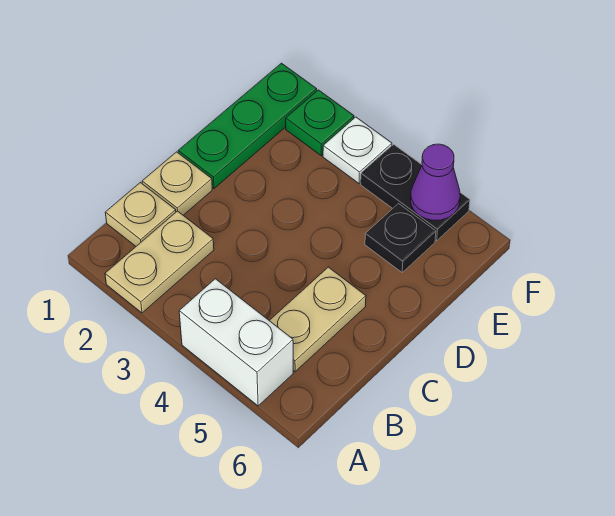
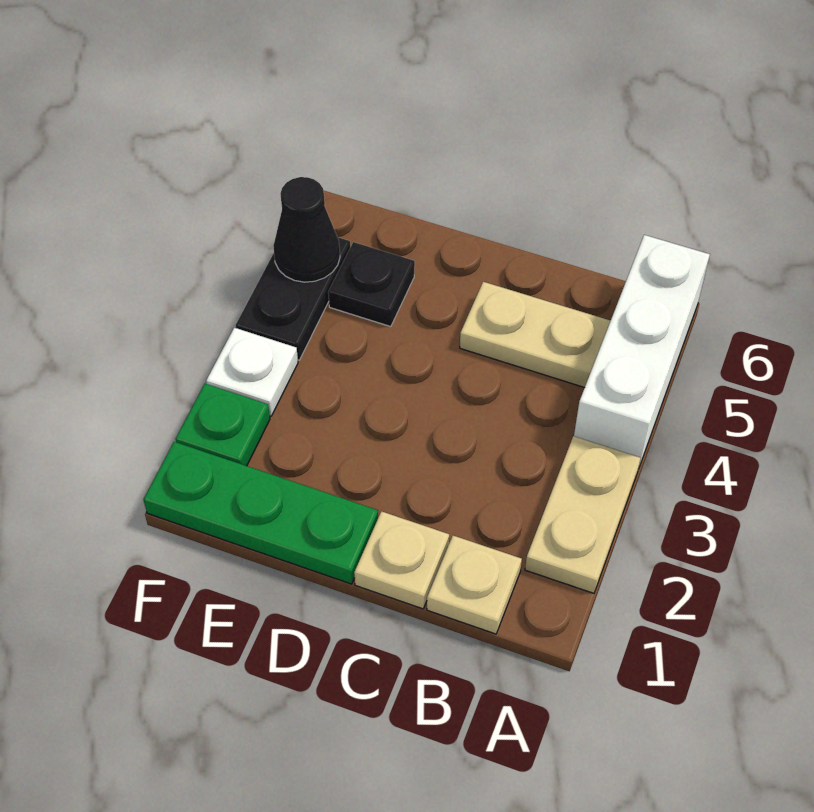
tan plate A2:B2 level 1 -> tan plate A2:A3 level 1
white brick A4:A5 level 1 -> white brick A4:A6 level 1
purple cone F5 level 2 -> black cone F5 level 2

